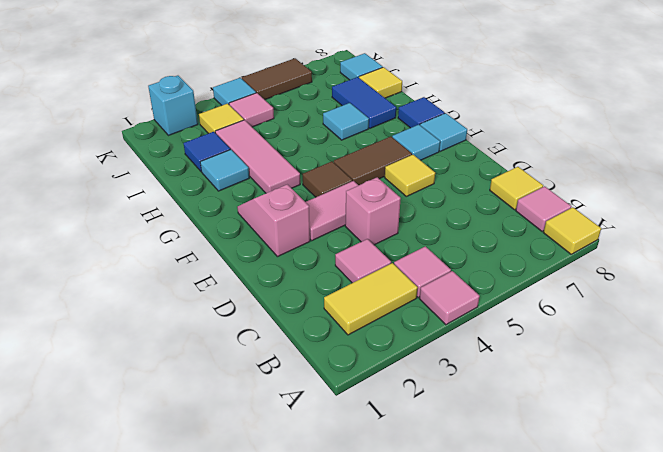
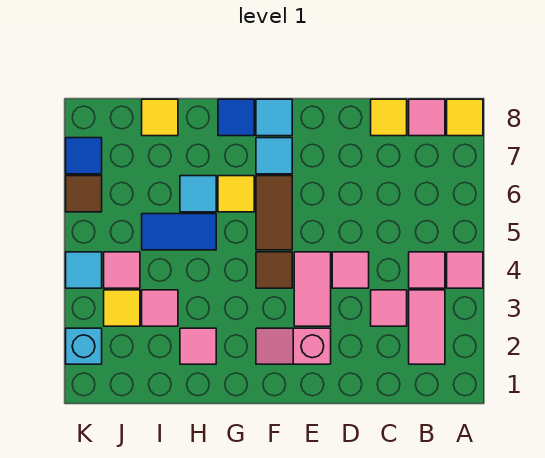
yellow tile B2:B3 level 1 -> pink tile B2:B3 level 1
pink brick D4 level 1 -> pink tile D4 level 1
yellow tile E6 level 1 -> yellow tile G6 level 1
pink tile G3:I3 level 1 -> pink tile I3 level 1
cyan tile H2 level 1 -> pink tile H2 level 1
blue tile H7:I7 level 1 -> blue tile H5:I5 level 1
blue tile I2 level 1 -> blue tile K7 level 1
cyan tile J8 level 1 -> none
brown tile K5:K6 level 1 -> brown tile K6 level 1

